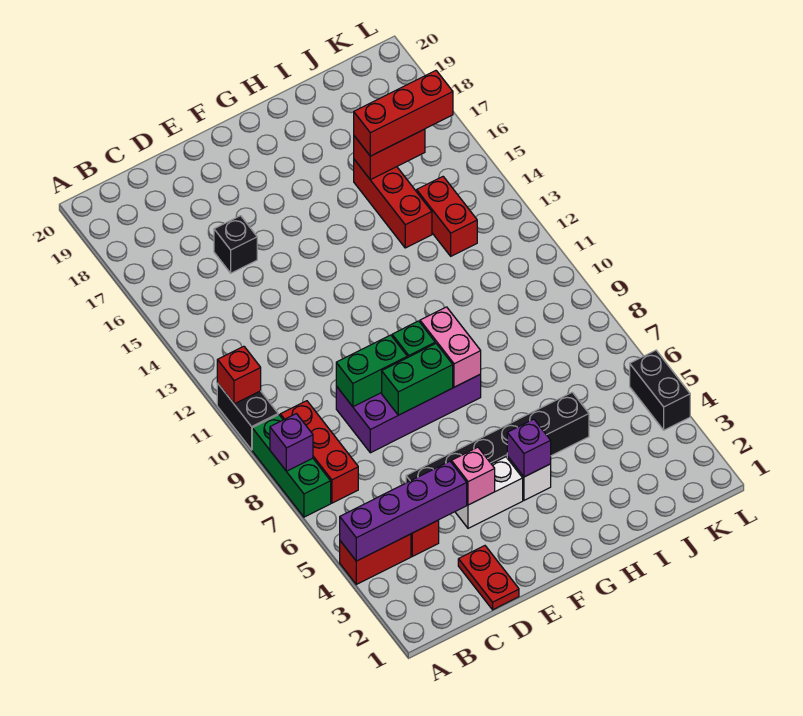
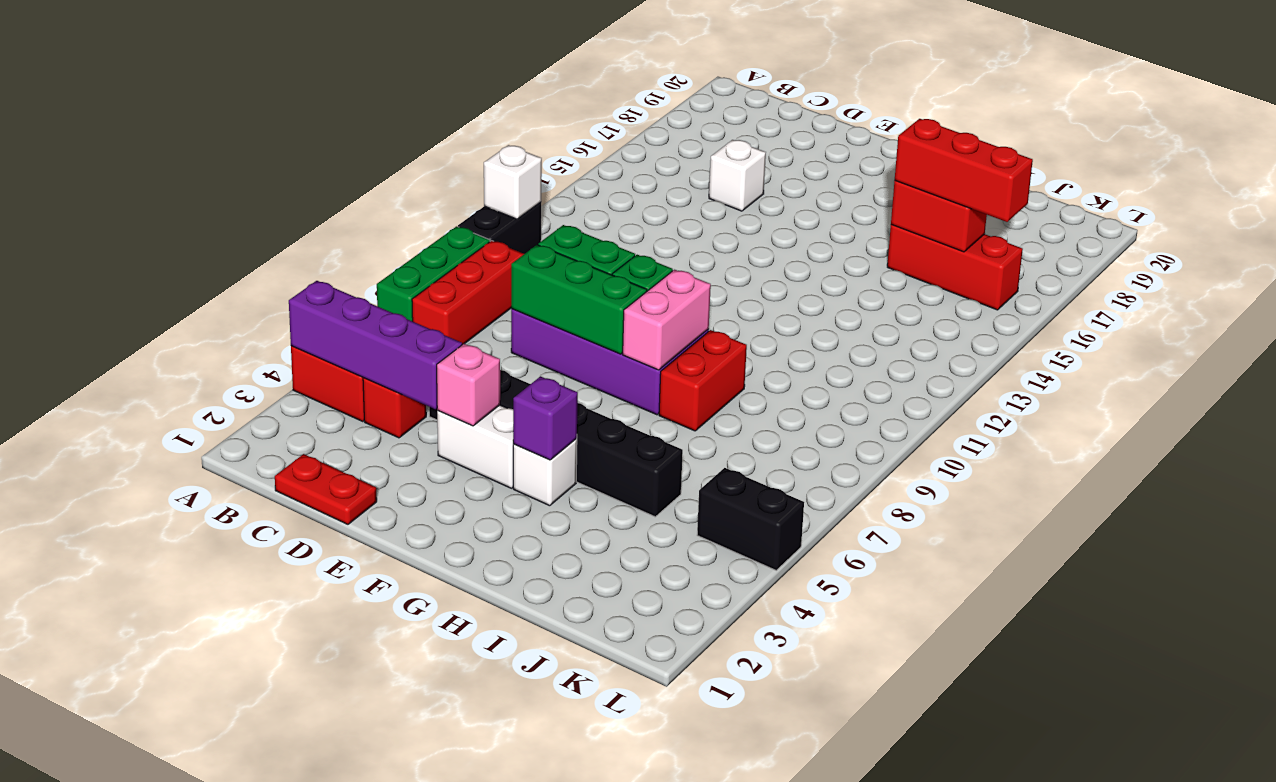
purple brick A8 level 2 -> none
red brick A11 level 2 -> white brick A11 level 2
red plate D1:D2 level 1 -> red plate C1:D1 level 1
black brick D16 level 1 -> white brick D16 level 1
green brick E8:F8 level 2 -> green brick D8:F8 level 2
red brick I14:I16 level 1 -> red brick I16:K16 level 1
red brick J13:J14 level 1 -> red brick H8:H9 level 1
black brick L4:L5 level 1 -> black brick K5:L5 level 1

